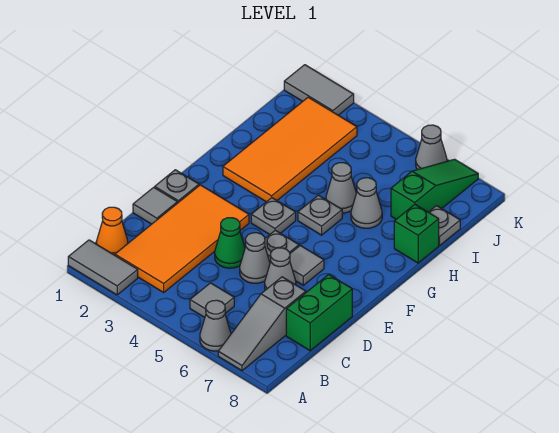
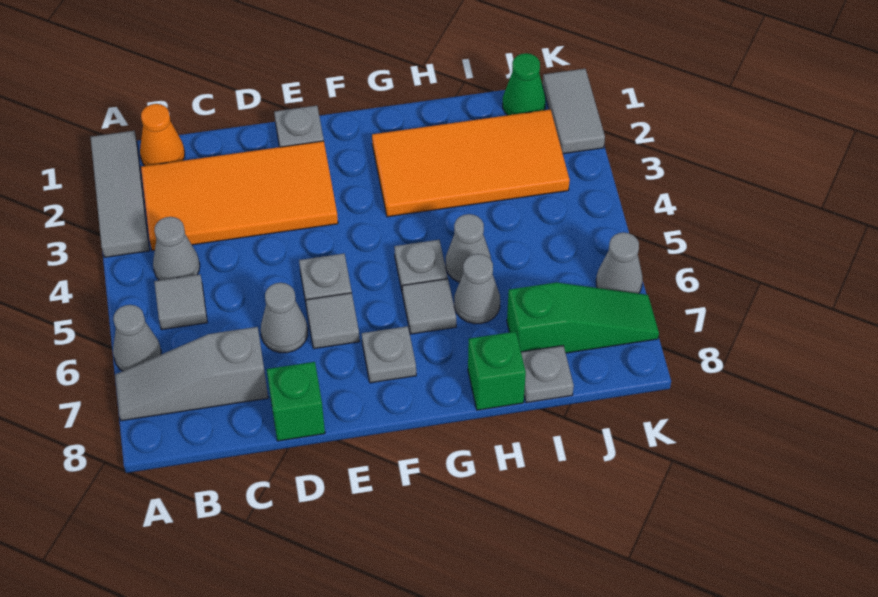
grey tile A1:A2 level 1 -> grey tile A1:A3 level 1
green brick C8:D8 level 1 -> green brick D8 level 1
grey tile D1 level 1 -> grey tile G6 level 1
green cone D4 level 1 -> green cone J1 level 1
grey cone D5 level 1 -> grey cone B4 level 1
grey plate F4 level 1 -> grey plate F7 level 1

